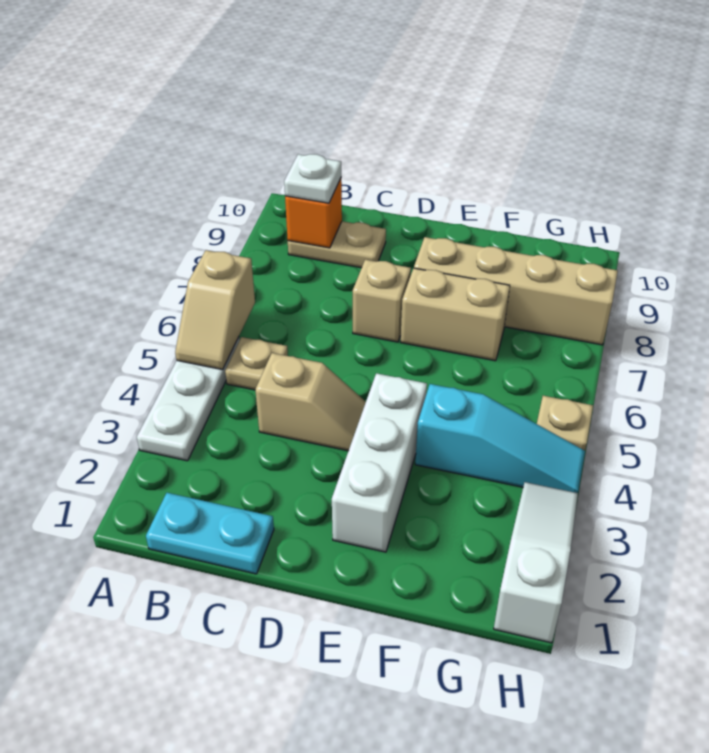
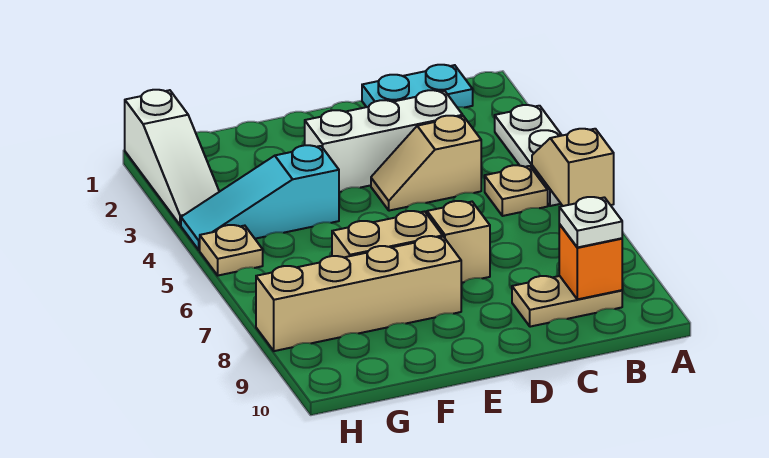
white brick E2:E4 level 1 -> white brick C3:E3 level 1

